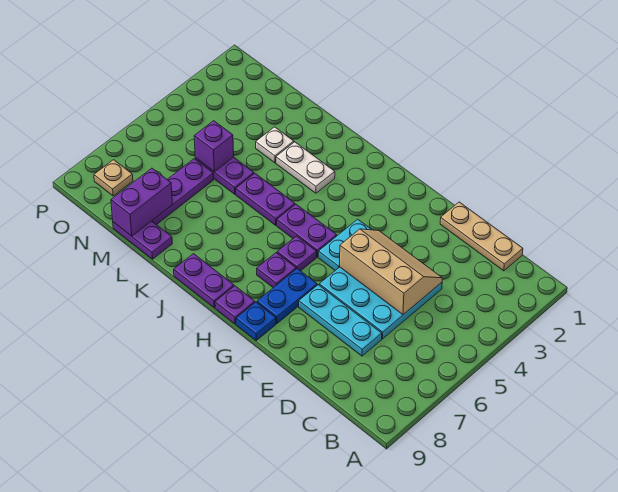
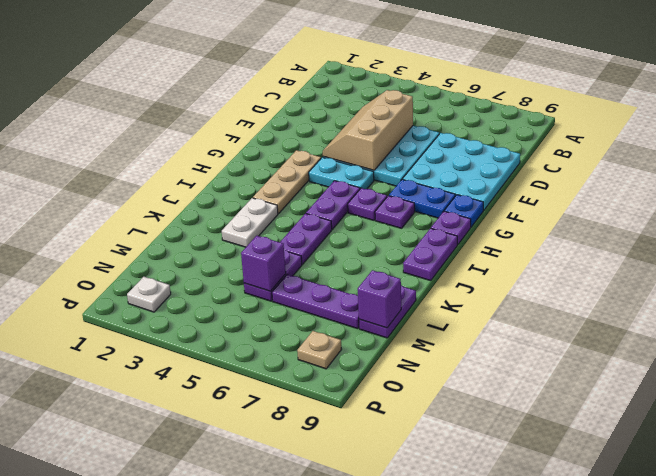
tan plate C1:E1 level 1 -> tan plate G3:I3 level 1
cyan plate D7:F7 level 1 -> cyan plate D7:F9 level 1
white plate L3 level 1 -> white plate O2 level 1
purple brick M8:M9 level 2 -> purple brick M9 level 2

